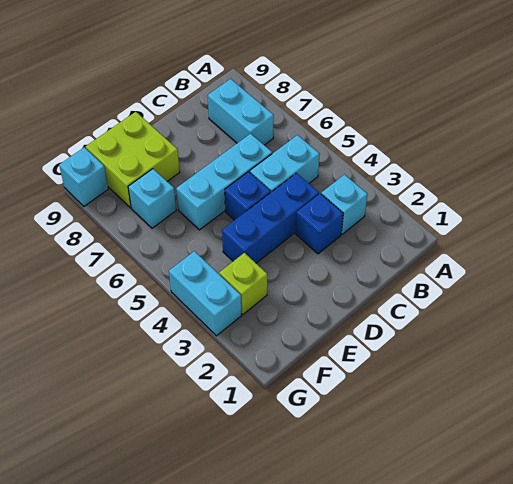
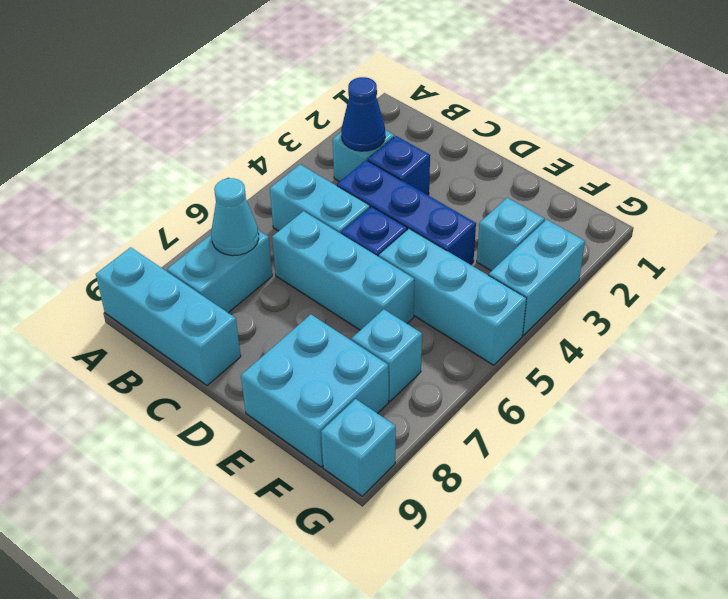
none -> cyan brick A9:C9 level 1
none -> blue cone B3 level 2
none -> cyan cone B7 level 2
none -> cyan brick E5:G5 level 1
lime brick E8:F9 level 1 -> cyan brick E8:F9 level 1
lime brick F3 level 1 -> cyan brick F3 level 1

